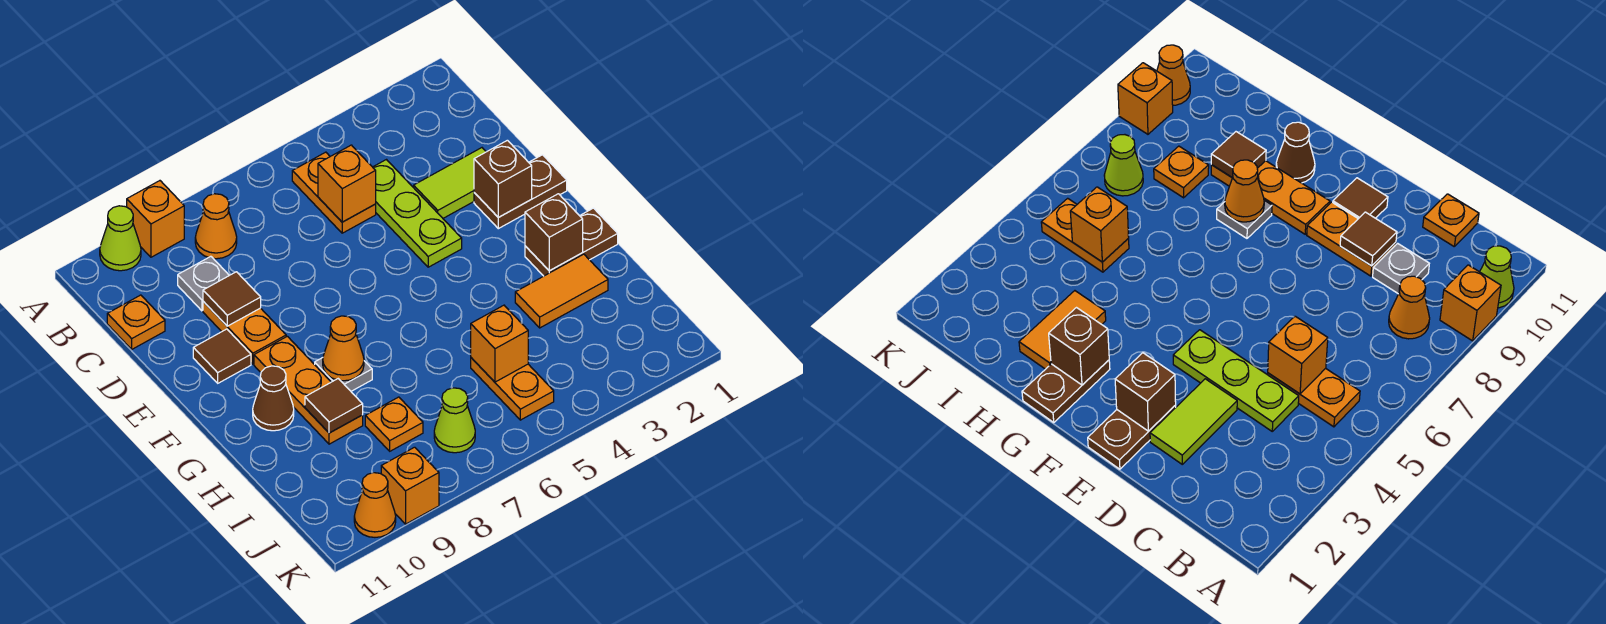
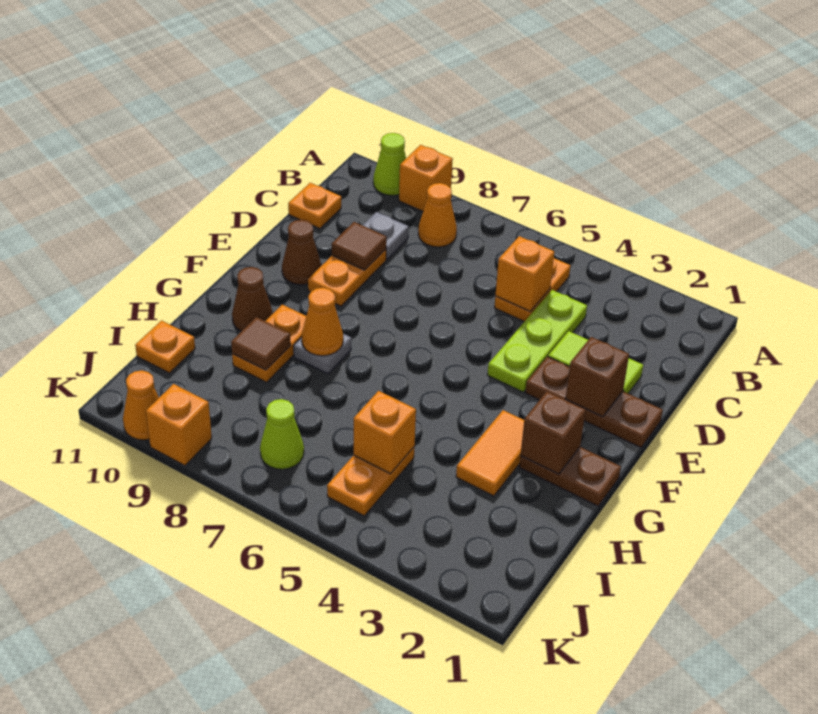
brown plate E1:E2 level 1 -> brown plate E1:E3 level 1
brown tile E10 level 1 -> brown cone E10 level 1
orange plate F9:H9 level 1 -> orange plate G9:H9 level 1
orange tile H2:H3 level 1 -> orange tile G3:H3 level 1
orange plate I8 level 1 -> orange plate I11 level 1

